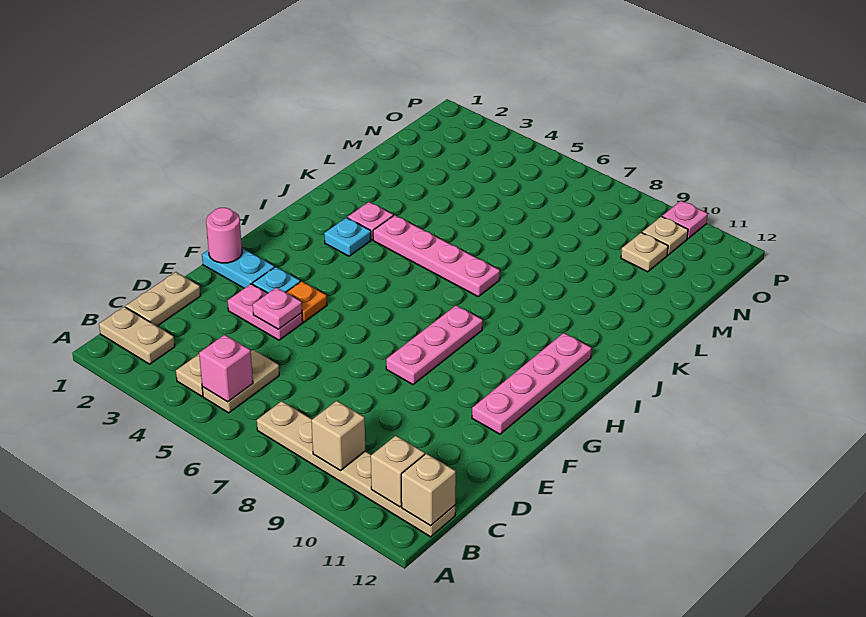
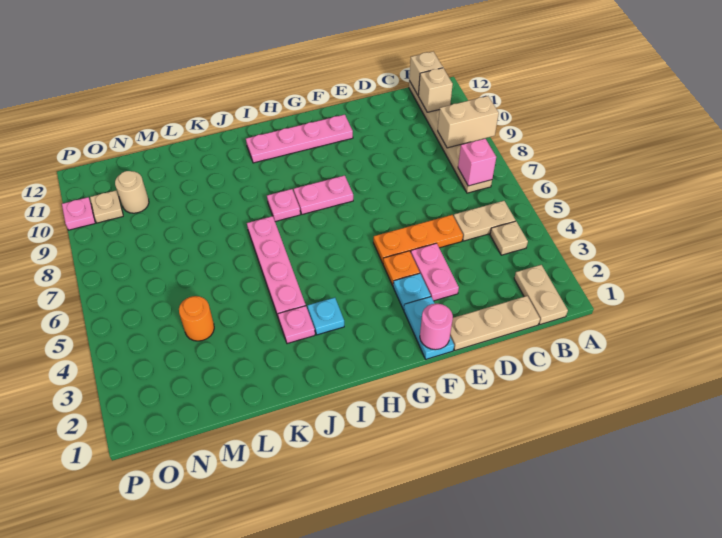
pink brick B5 level 2 -> pink brick B7 level 2
tan brick B9 level 2 -> tan brick A9:B9 level 2
tan plate C1:D1 level 1 -> tan plate C1:E1 level 1
none -> orange plate D5:F5 level 1
pink plate E4 level 2 -> pink plate I8 level 1
pink plate F8:H8 level 1 -> pink plate G8:H8 level 1
none -> orange round brick M4 level 1
tan plate N10 level 1 -> tan round brick N10 level 1

